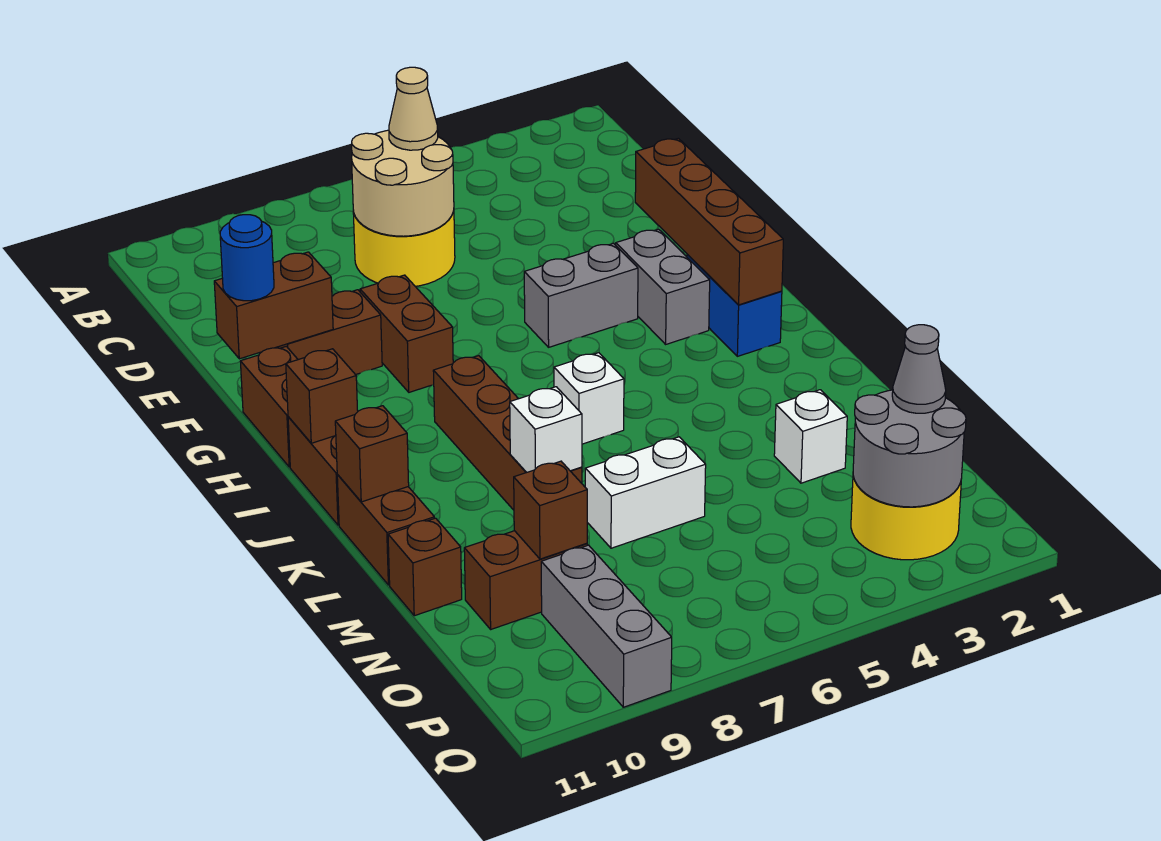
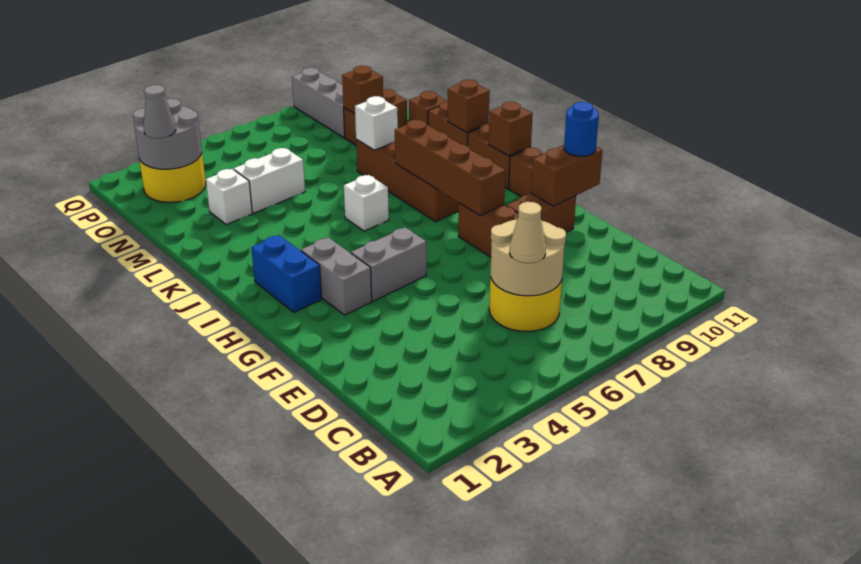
brown brick F2:I2 level 2 -> brown brick G8:J8 level 2
white brick M6:M7 level 1 -> white brick M4:M5 level 1

